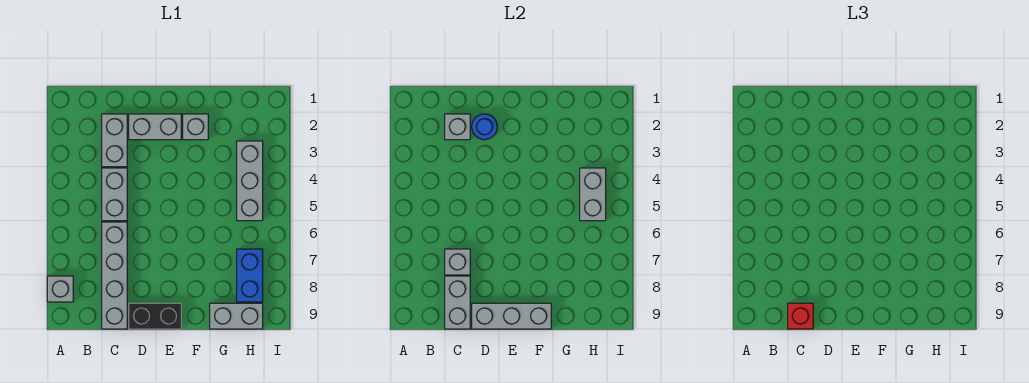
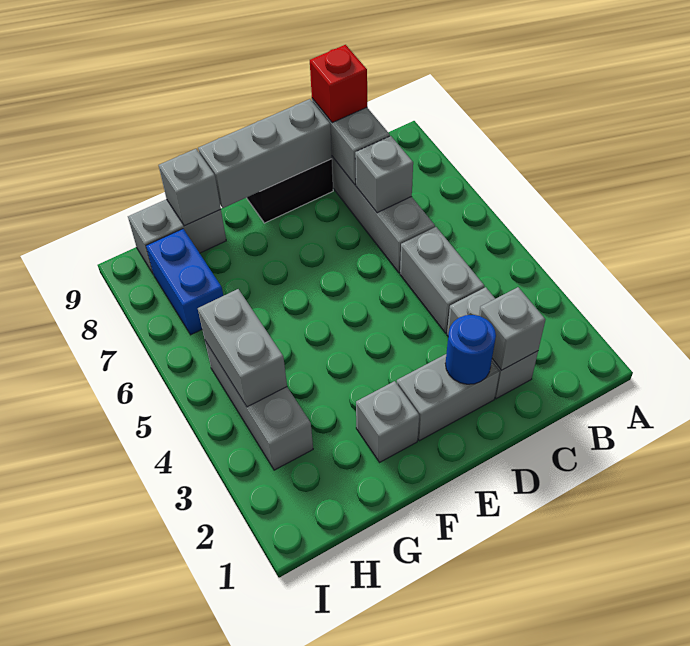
grey brick A8 level 1 -> grey brick G9 level 2

